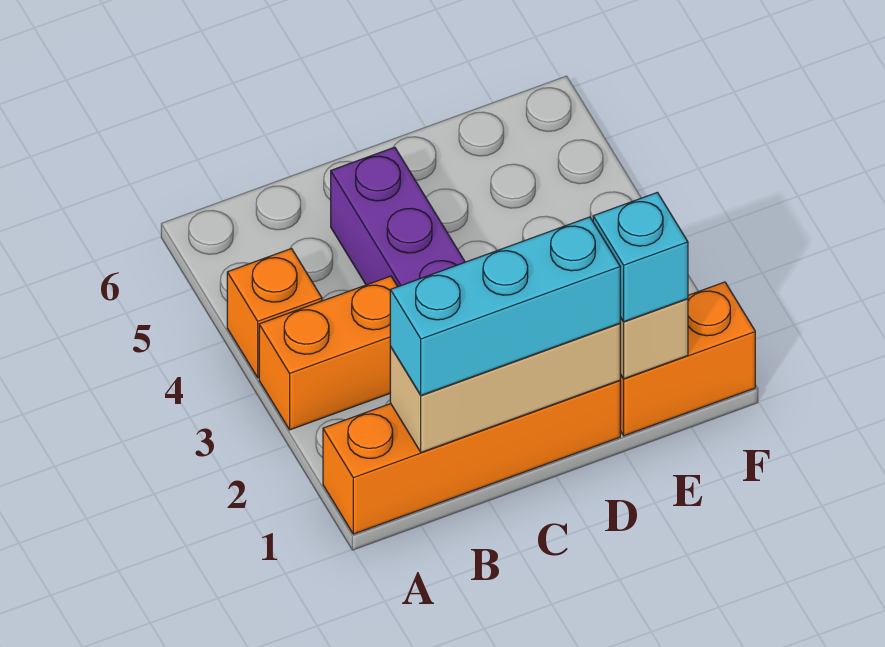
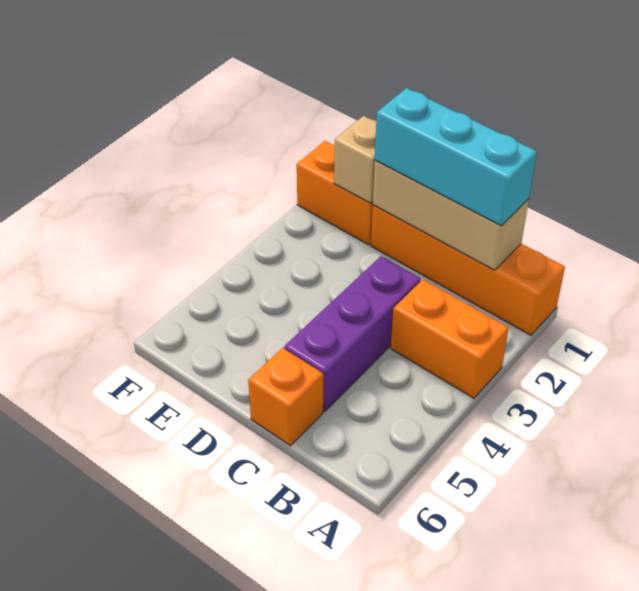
orange brick A4 level 1 -> orange brick C6 level 1
cyan brick E1 level 3 -> none

